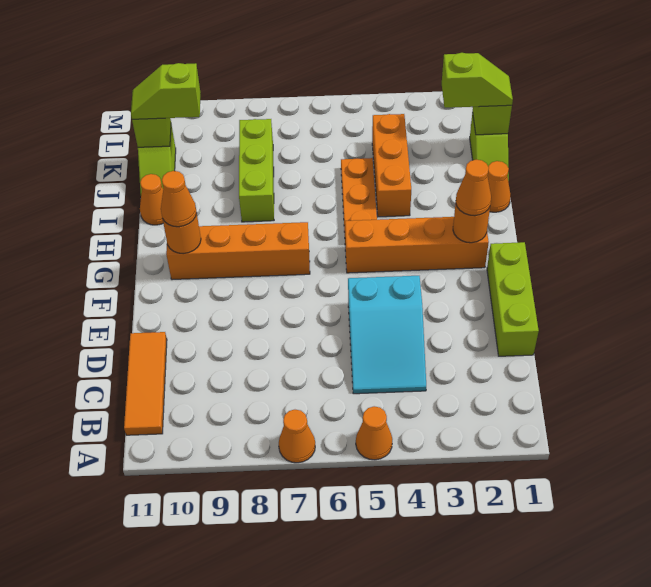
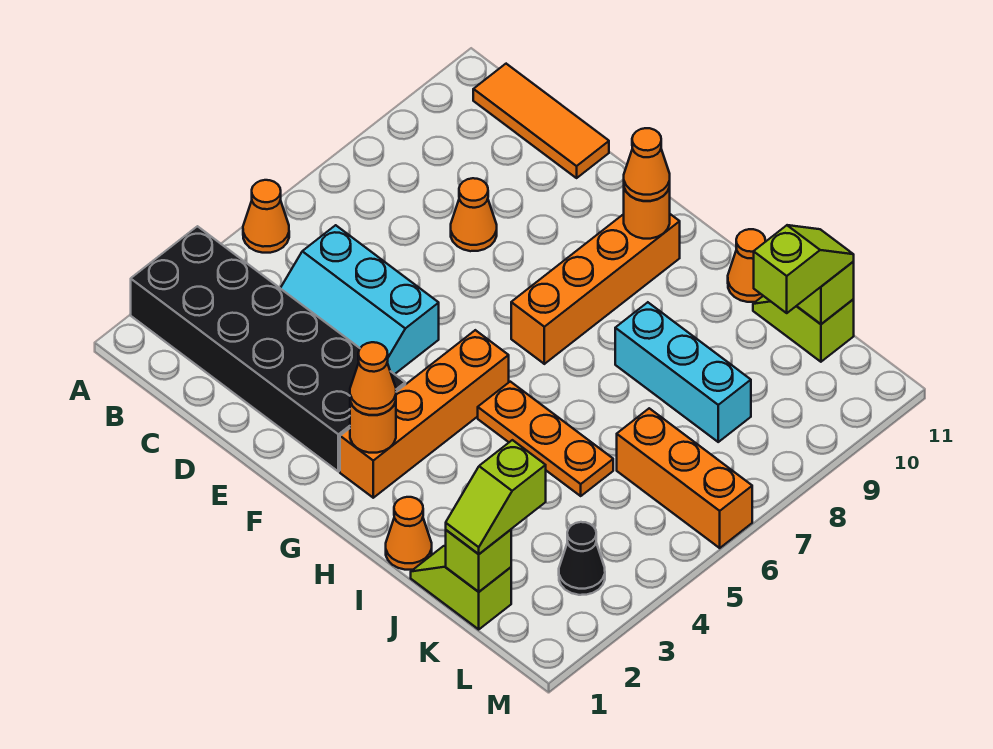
none -> black brick A2:F3 level 1
orange cone A7 level 1 -> orange cone D8 level 1
cyan slope C4:E5 level 1 top E -> cyan slope C4:E5 level 1 top 5
lime brick D1:F1 level 1 -> none
orange brick I4:K4 level 1 -> orange brick K6:M6 level 1
lime brick I8:K8 level 1 -> cyan brick I8:K8 level 1
none -> black cone L3 level 1

